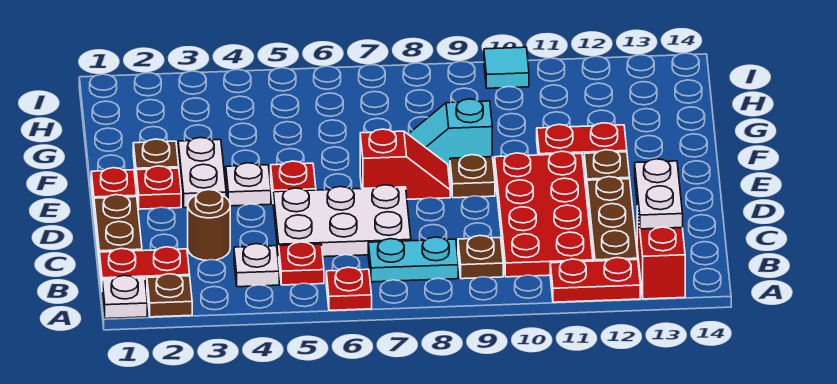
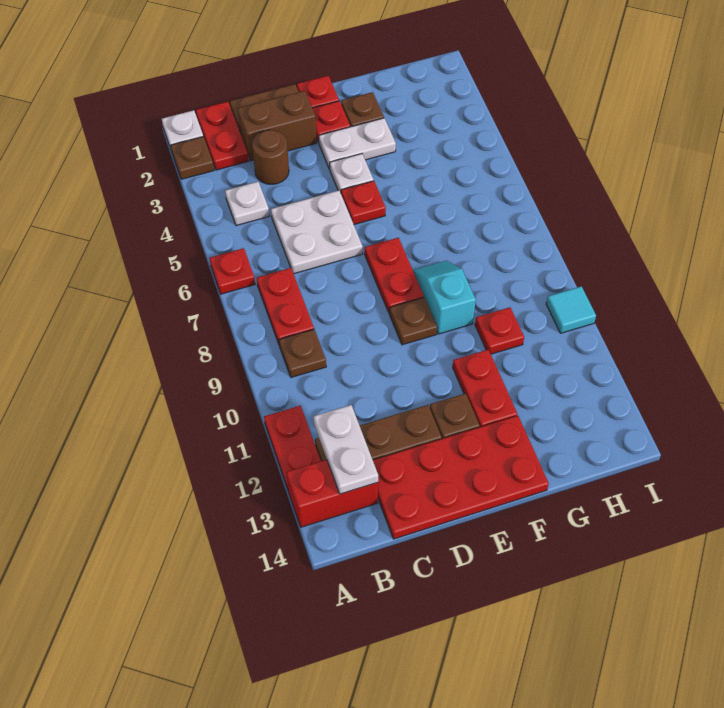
red plate B5 level 1 -> red plate G10 level 1
cyan plate B7:B8 level 1 -> red plate B7:B8 level 1
red plate B10:E11 level 1 -> red plate C13:F14 level 1
white plate B13:C13 level 2 -> white plate B12:B13 level 2
none -> brown brick C2:D2 level 1
white plate C5:D7 level 1 -> white plate C5:D6 level 1
red slope E7:E8 level 1 top 7 -> red plate E7:E8 level 1

